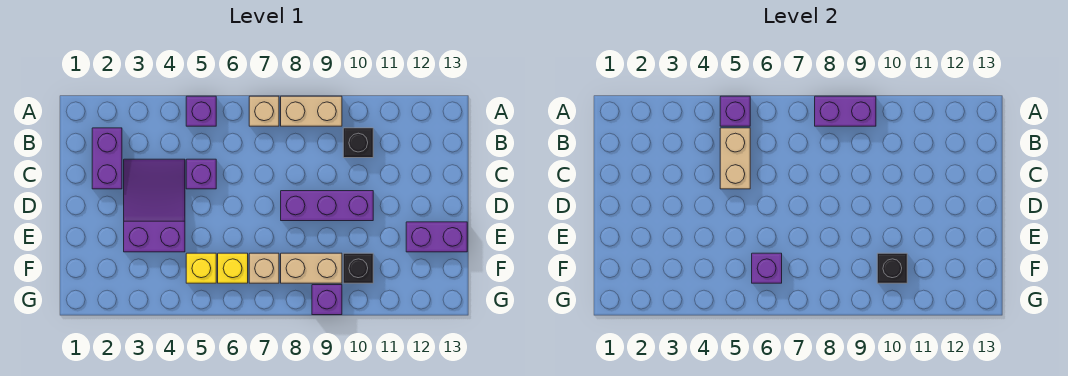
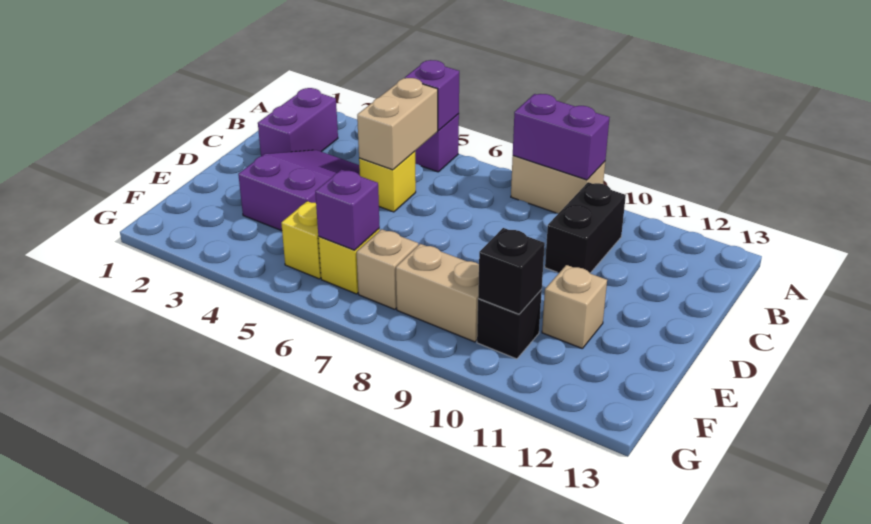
tan brick A7 level 1 -> tan brick E11 level 1
black brick B10 level 1 -> black brick B10:C10 level 1
purple brick C5 level 1 -> yellow brick C5 level 1
purple brick D8:D10 level 1 -> none
purple brick E12:E13 level 1 -> none
purple brick G9 level 1 -> none

